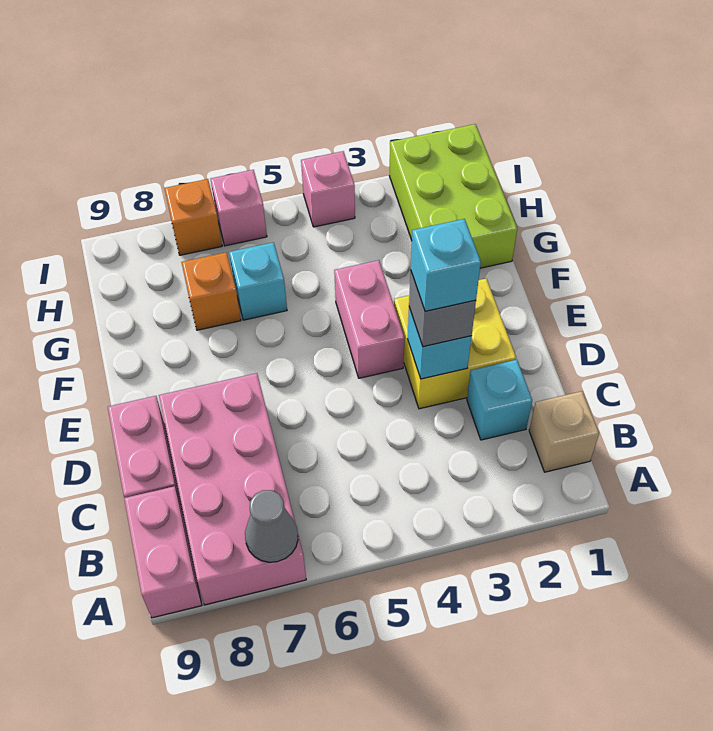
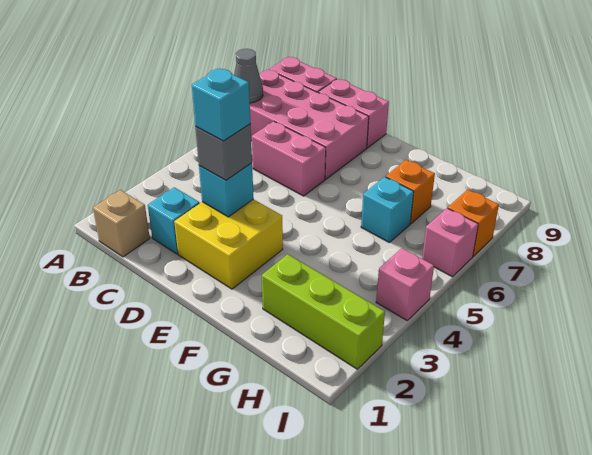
pink brick E4:F4 level 1 -> pink brick C6:D6 level 1
lime brick G1:I2 level 1 -> lime brick G2:I2 level 1

